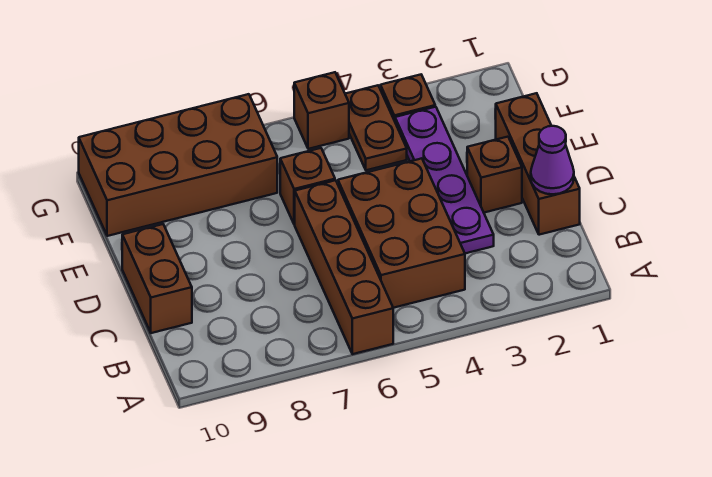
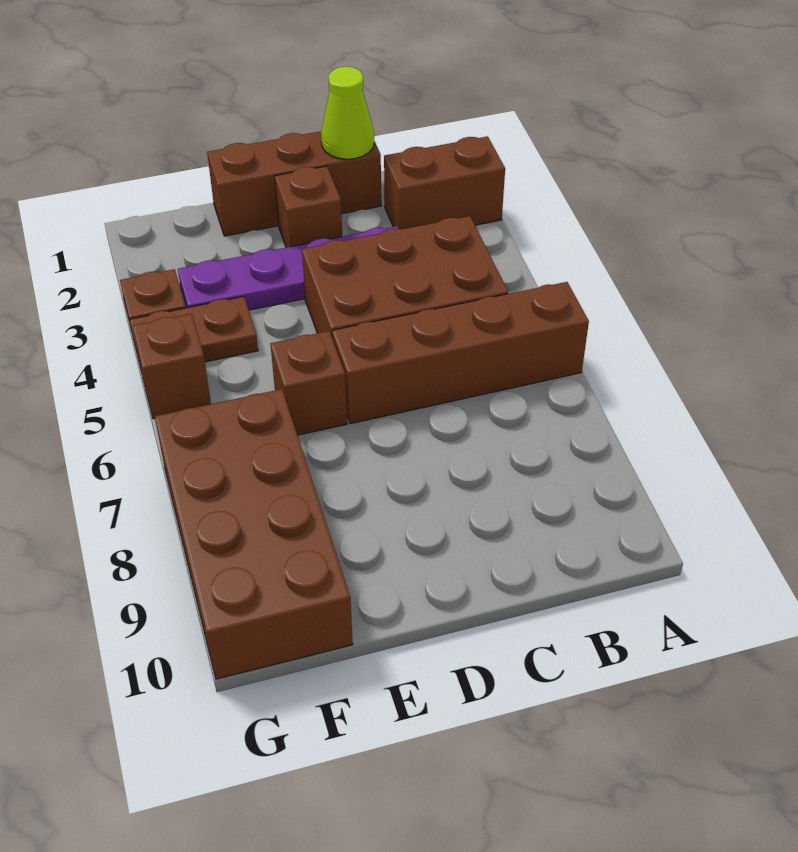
purple cone C1 level 2 -> lime cone C1 level 2
brown brick C10:D10 level 1 -> brown brick A2:B2 level 1

